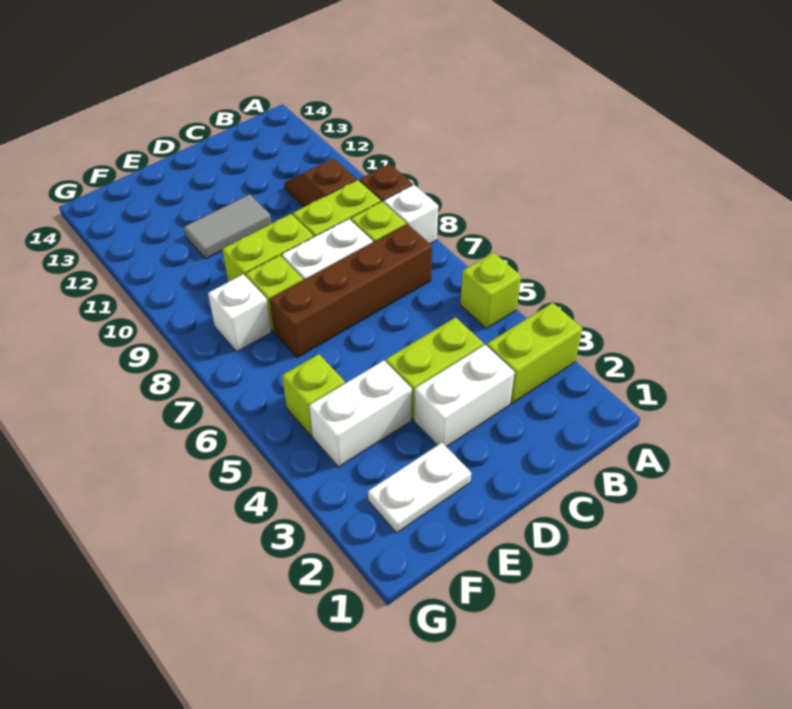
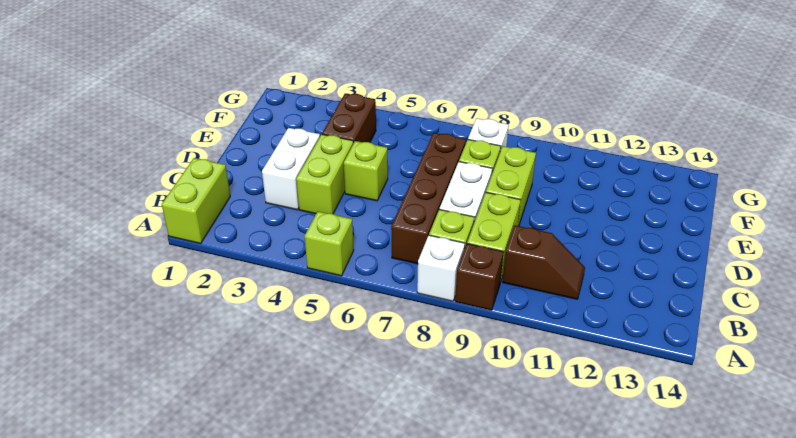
lime brick A3:B3 level 1 -> lime brick A1:B1 level 1
grey tile D11:E11 level 1 -> none
white plate E2:F2 level 1 -> none
white brick E4:F4 level 1 -> brown brick E4:F4 level 1
lime brick F5 level 1 -> lime brick D5 level 1

